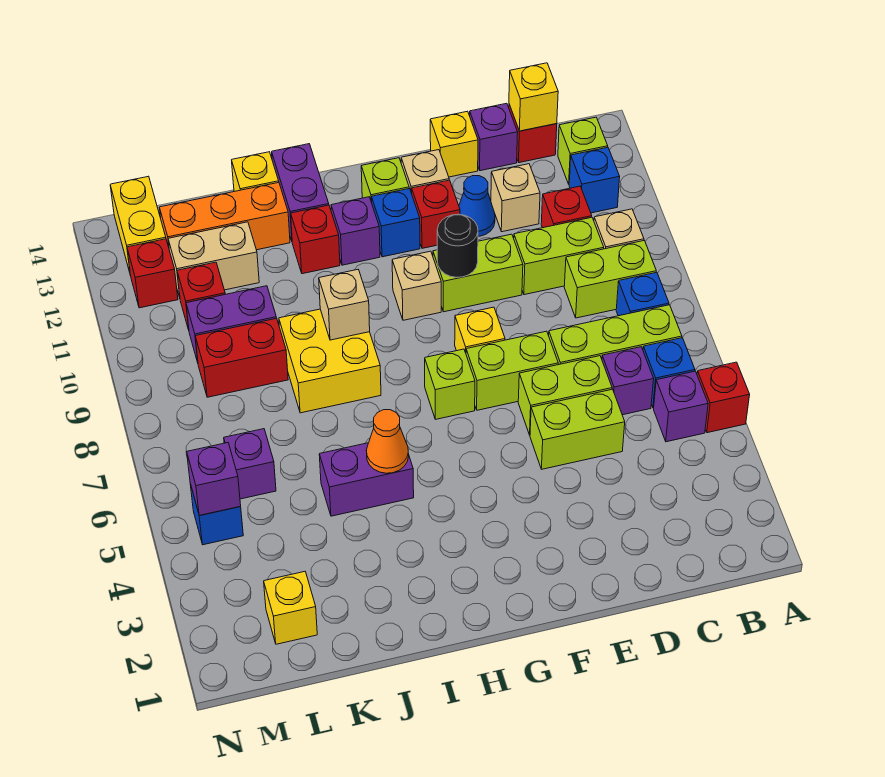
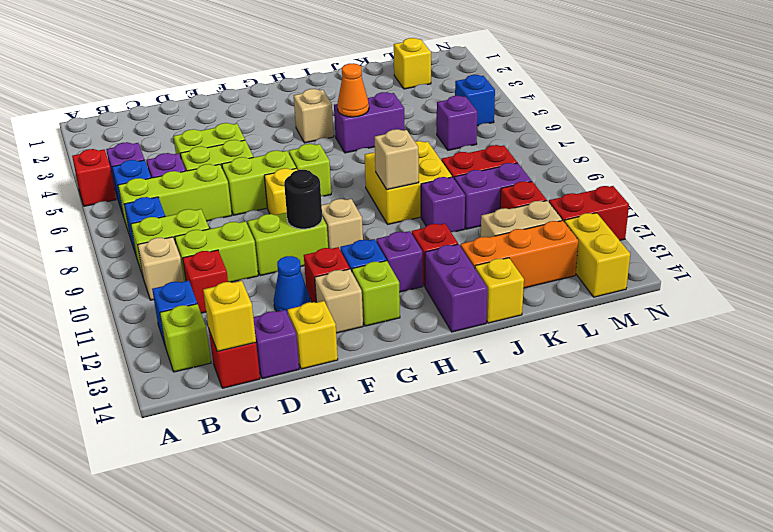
tan brick D12 level 1 -> tan brick H4 level 1
purple brick M5 level 2 -> purple brick J10 level 1
red brick M12 level 1 -> red brick M12:N12 level 1

